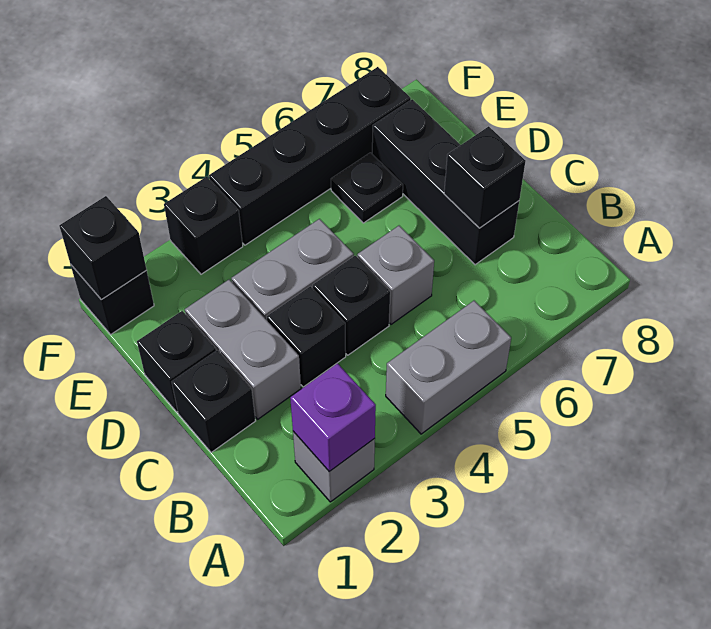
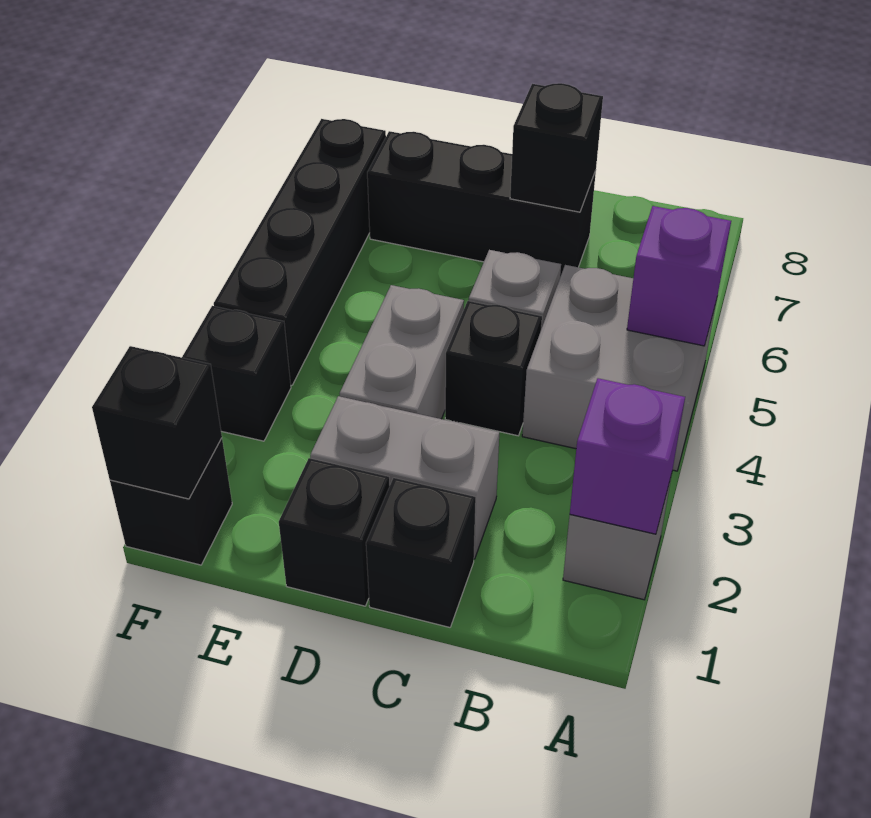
grey brick A4:A5 level 1 -> grey brick A4:B5 level 1
none -> purple brick A5 level 2
black brick C3 level 1 -> none
black plate E6 level 1 -> none

